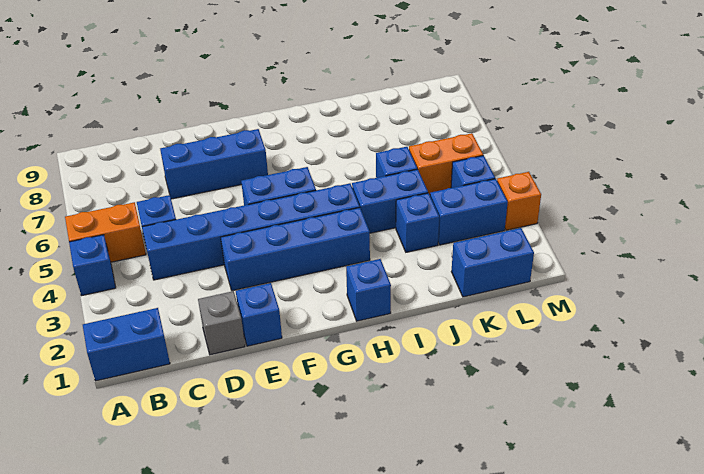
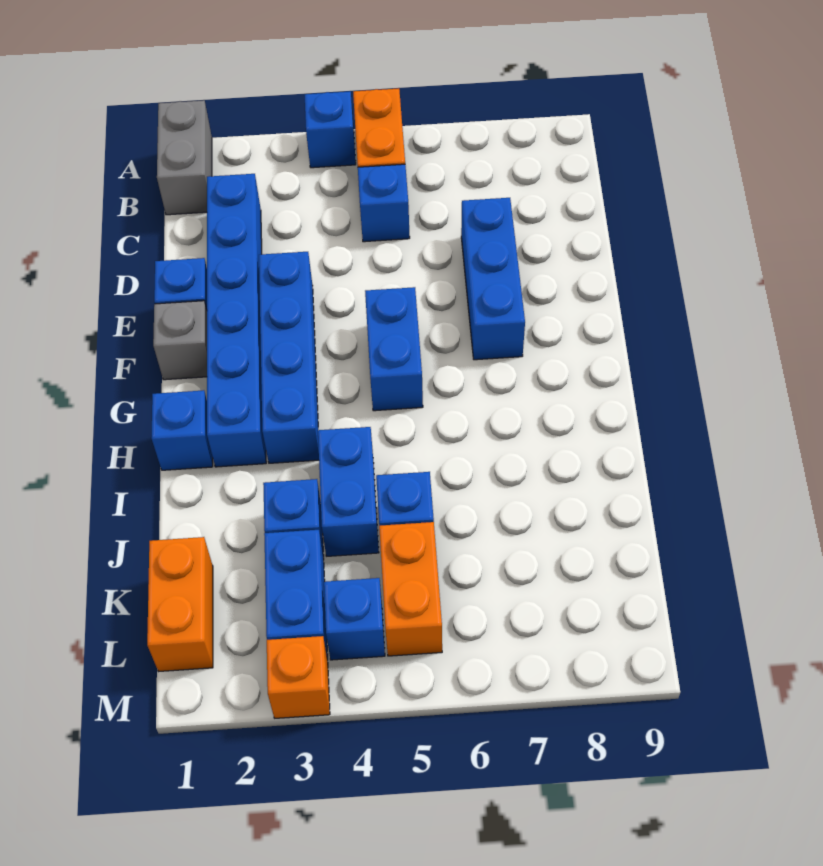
blue brick A1:B1 level 1 -> grey brick A1:B1 level 1
blue brick C4:H4 level 1 -> blue brick C2:H2 level 1
grey brick D1 level 1 -> grey brick F1 level 1
blue brick K1:L1 level 1 -> orange brick K1:L1 level 1

